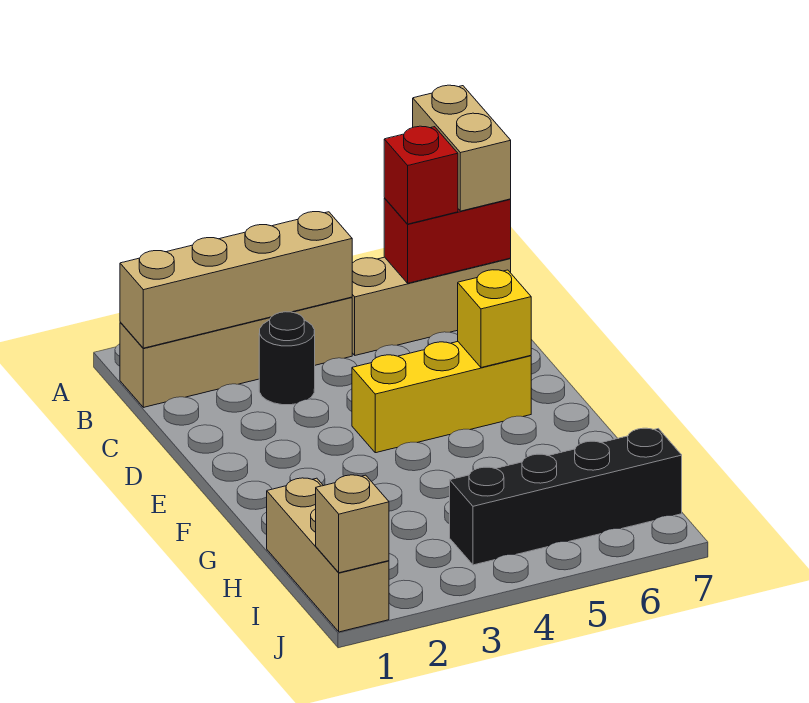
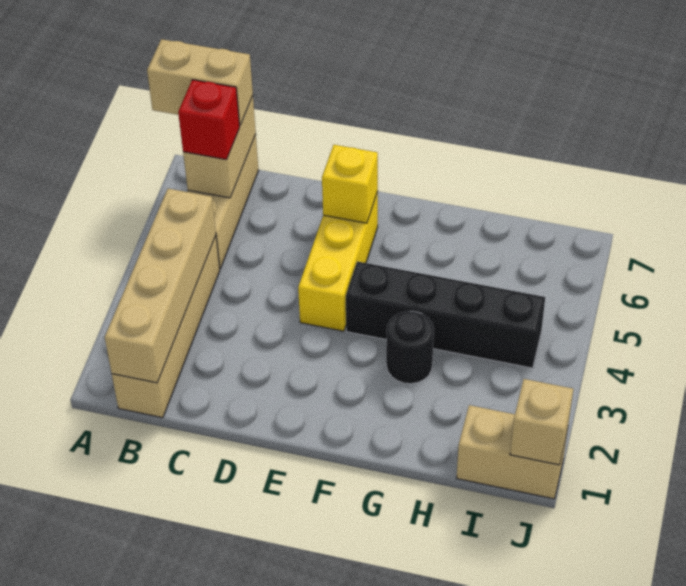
red brick B6:B7 level 2 -> tan brick B6:B7 level 2
black round brick C3 level 1 -> black round brick G3 level 1
tan brick H1:J1 level 1 -> tan brick I1:J1 level 1
black brick I4:I7 level 1 -> black brick F4:I4 level 1

